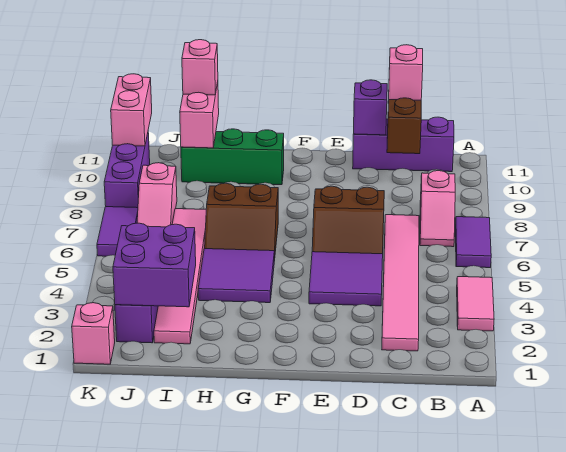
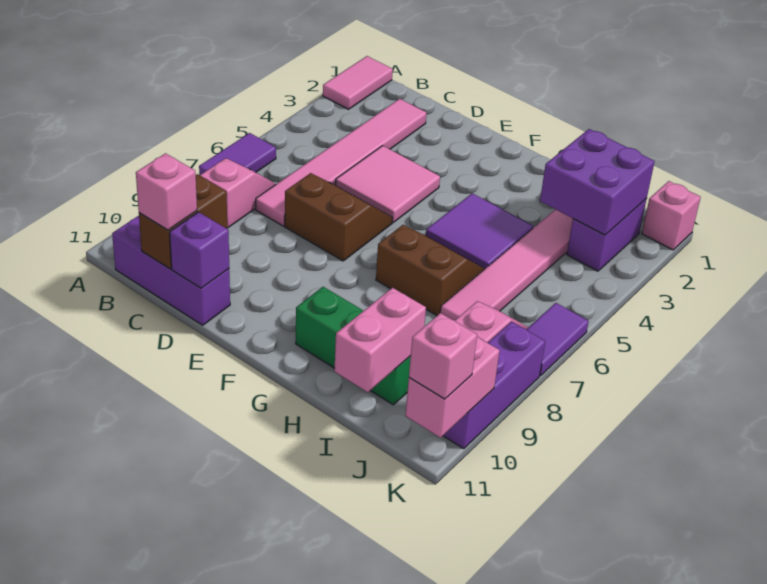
pink tile A3:A4 level 1 -> pink tile A1:A2 level 1
purple tile D4:E5 level 1 -> pink tile D4:E5 level 1
pink brick I11 level 3 -> pink brick K11 level 3

